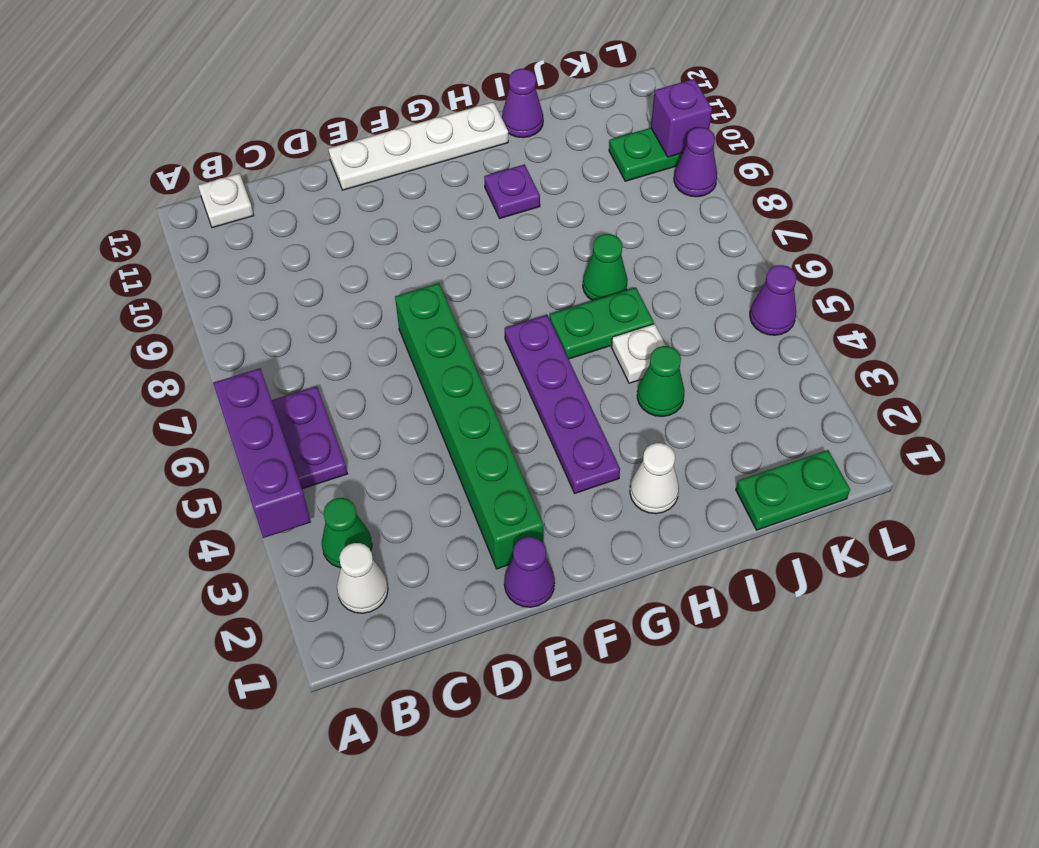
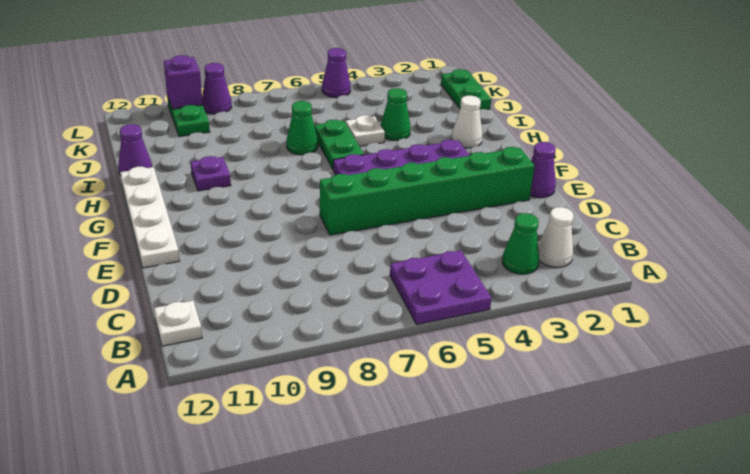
purple brick A4:A6 level 2 -> none

